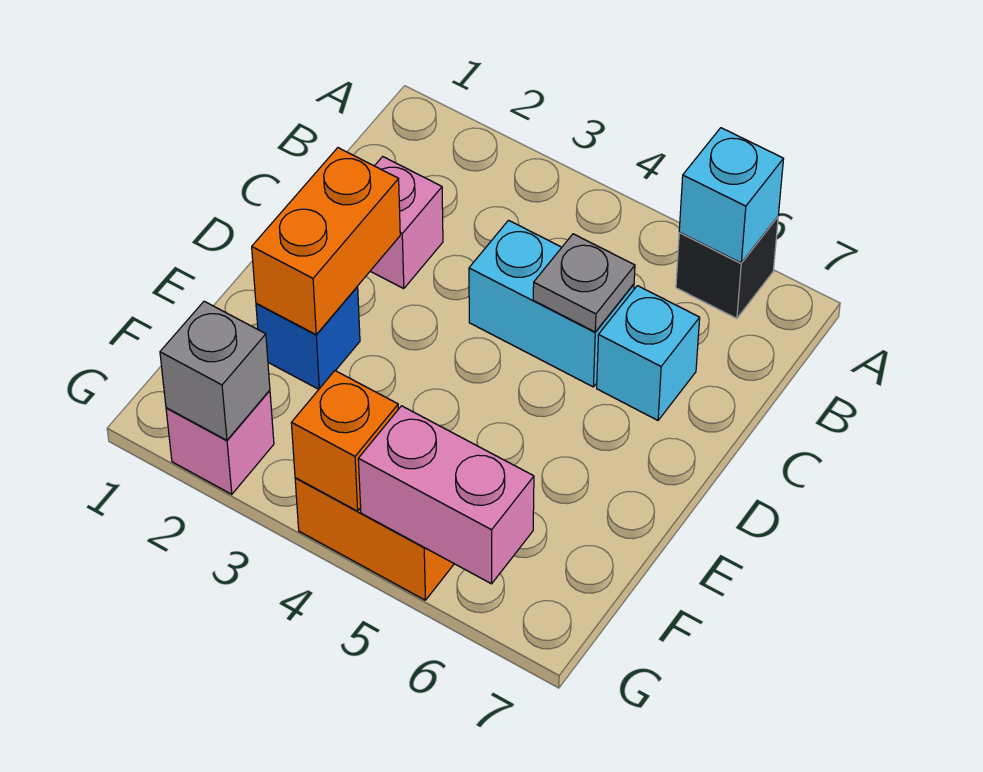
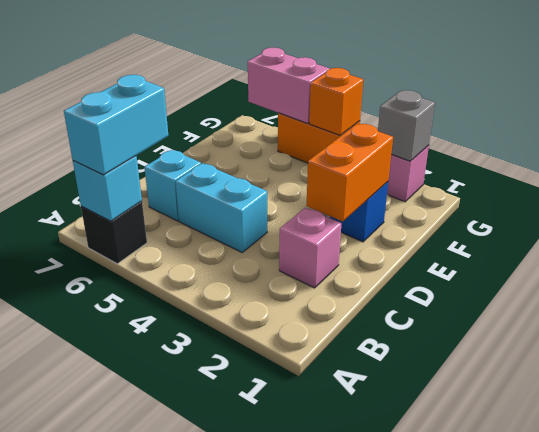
none -> cyan brick A6:B6 level 3
grey plate C5 level 2 -> none

